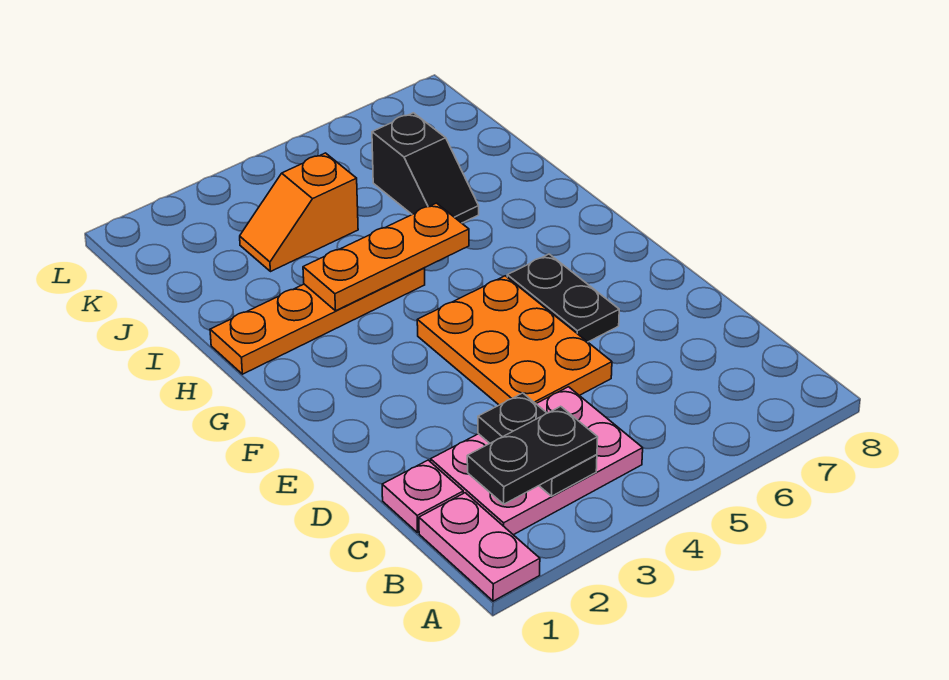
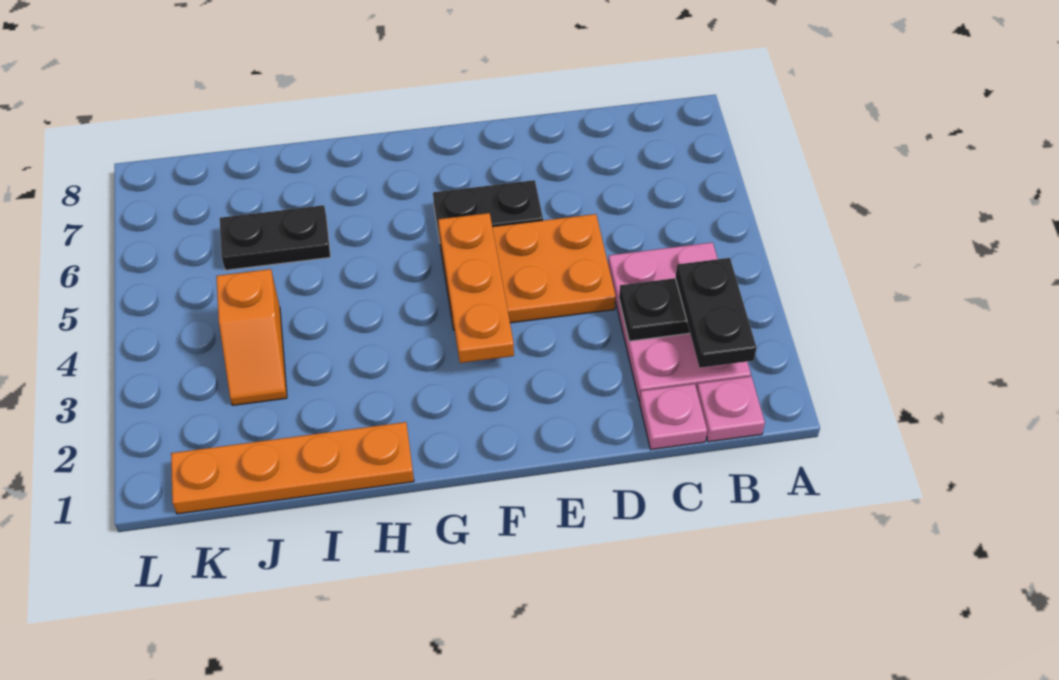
pink plate A1:B1 level 1 -> pink plate B1 level 1
orange plate H1:H4 level 1 -> orange plate H1:K1 level 1
orange plate H3:H5 level 2 -> orange plate F3:F5 level 2
black slope I6:J6 level 1 top J -> black plate I6:J6 level 1

